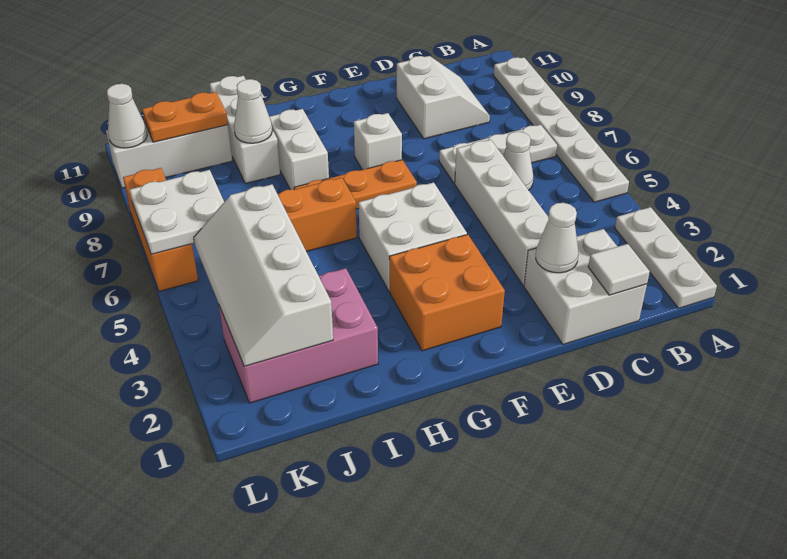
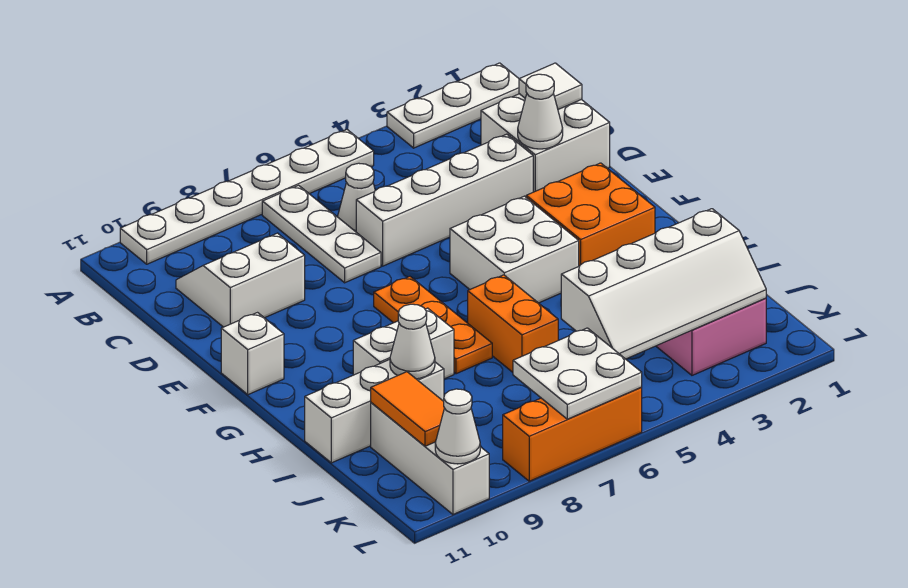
white brick F8 level 1 -> white brick F11 level 1
orange plate J10:K10 level 2 -> orange tile J10:K10 level 2

